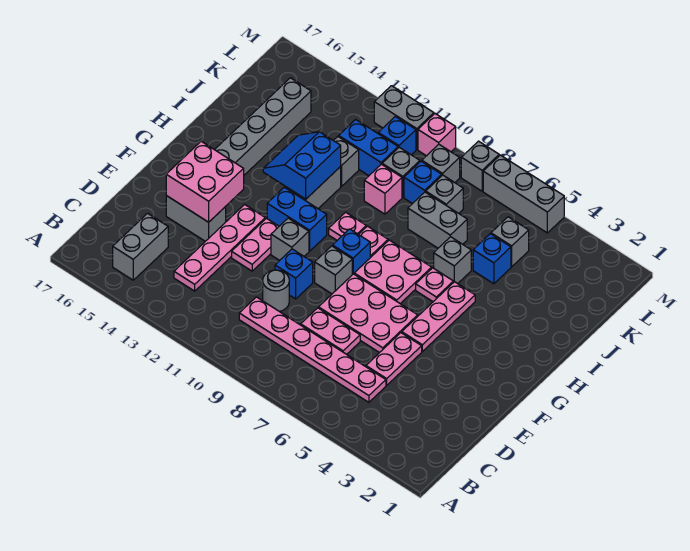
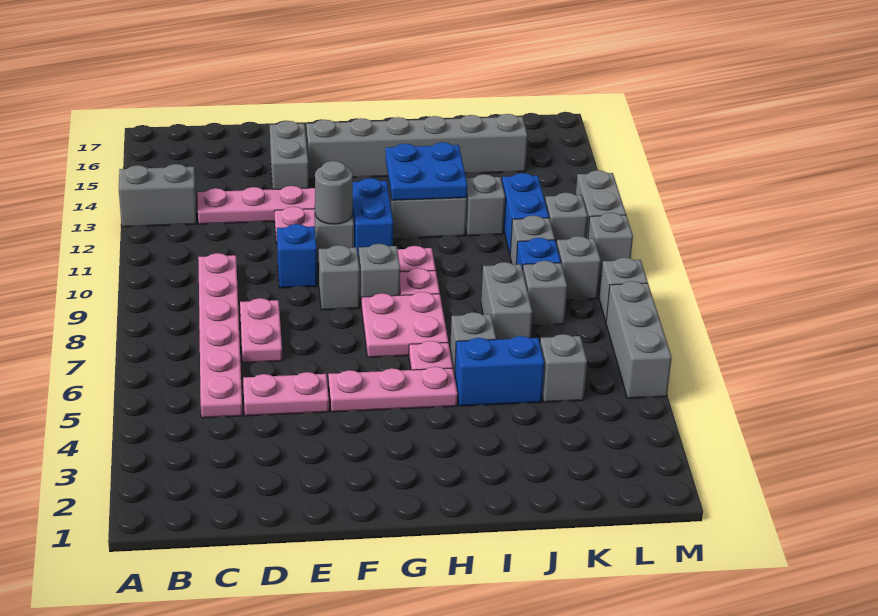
grey brick B15:C15 level 1 -> grey brick A13:B13 level 1
grey round brick D10 level 1 -> grey round brick F11 level 2
pink plate E6:F8 level 1 -> none
pink brick E14:F15 level 2 -> none
blue brick G9 level 1 -> grey brick G9 level 1
blue slope H12:I13 level 2 top 12 -> blue plate H12:I13 level 2
blue brick J5 level 1 -> blue brick I5:J5 level 1
pink brick J10 level 1 -> none
blue brick L11 level 1 -> grey brick L11 level 1
pink brick M10 level 1 -> grey brick M10 level 1

